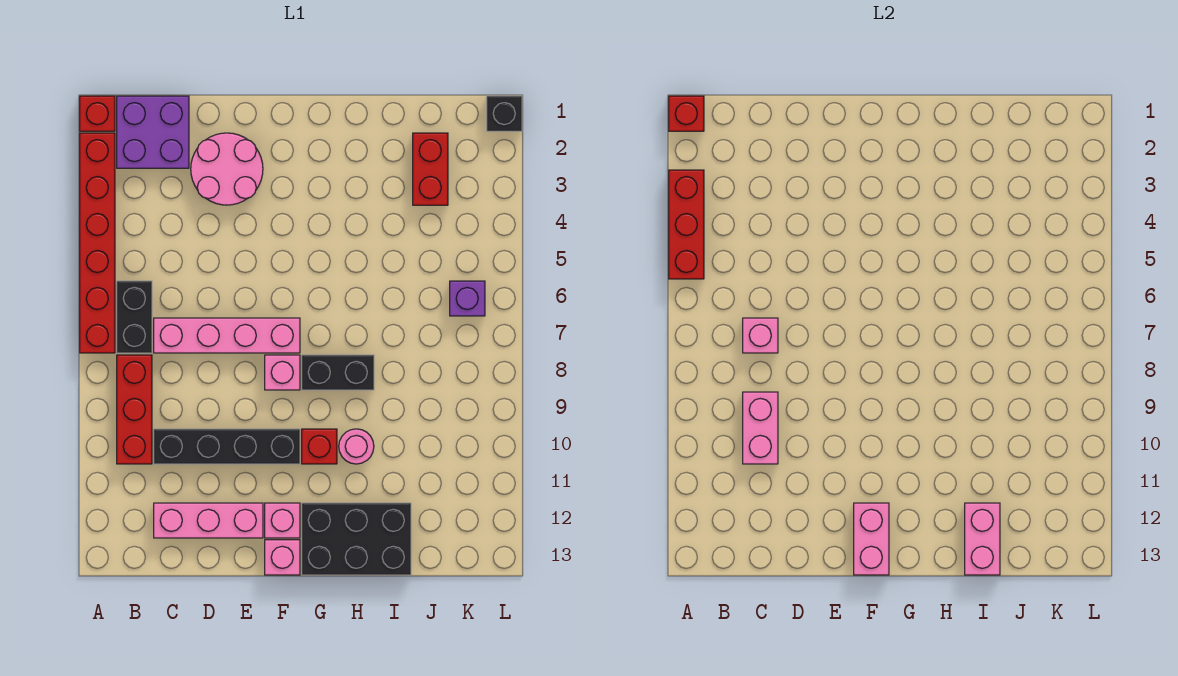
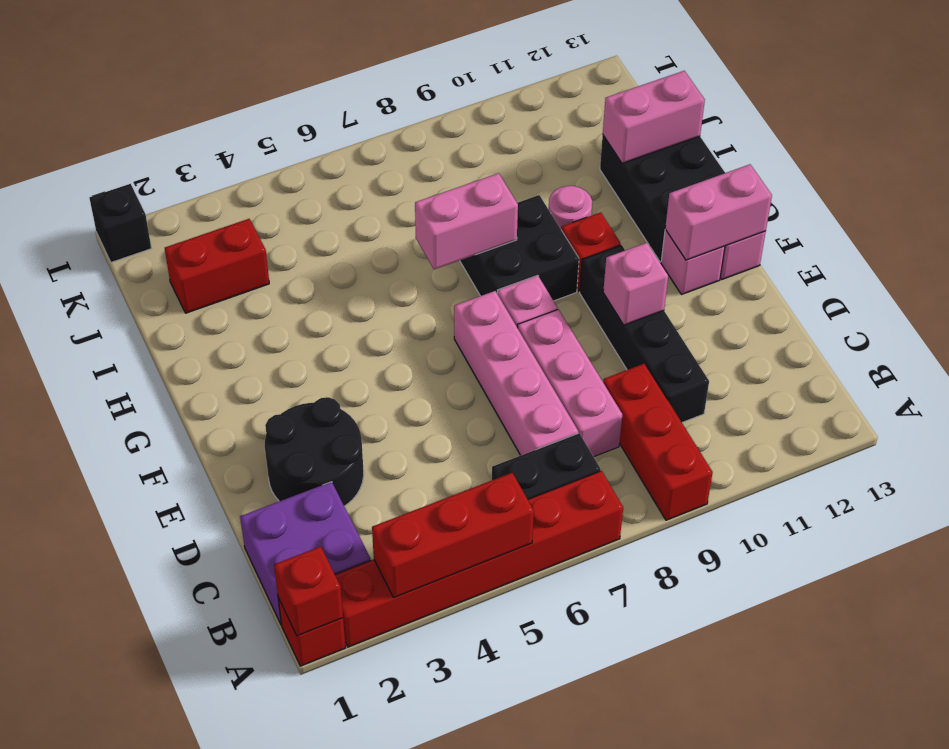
red brick B8:B10 level 1 -> red brick A9:C9 level 1
pink brick C7 level 2 -> pink brick E10 level 2
pink brick C9:C10 level 2 -> pink brick H7:H8 level 2
pink brick C12:E12 level 1 -> pink brick C8:E8 level 1
pink round brick D2:E3 level 1 -> black round brick D2:E3 level 1
black brick G8:H8 level 1 -> black brick G8:H9 level 1
purple brick K6 level 1 -> none

